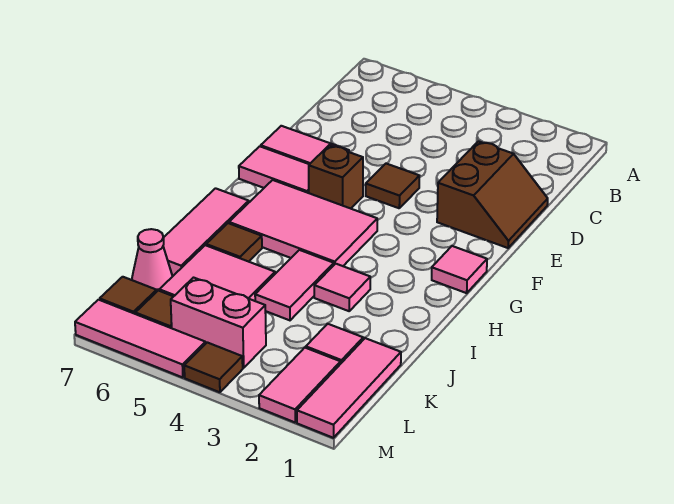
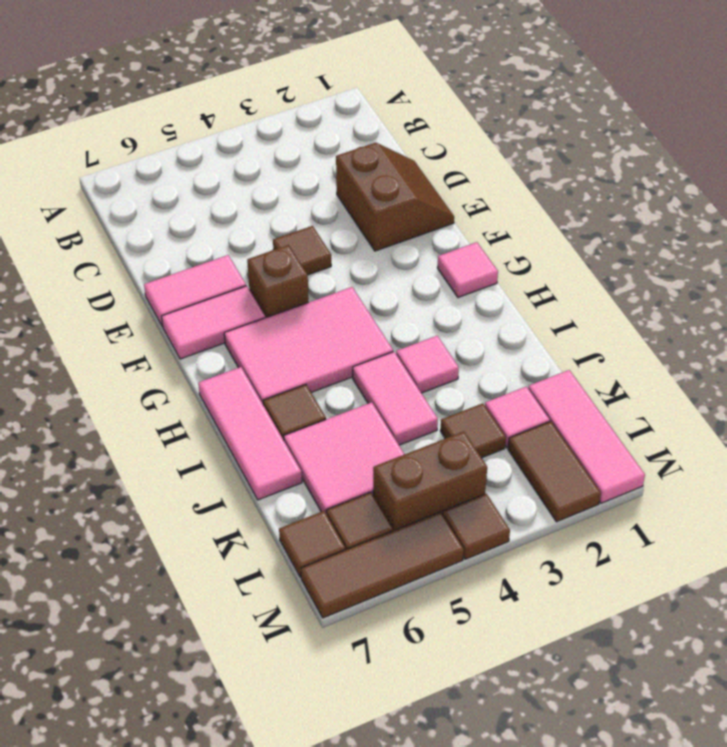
none -> brown tile K3 level 1
pink cone K7 level 1 -> none
pink tile L2:M2 level 1 -> brown tile L2:M2 level 1
pink brick L4:L5 level 1 -> brown brick L4:L5 level 1
pink tile M5:M7 level 1 -> brown tile M5:M7 level 1

